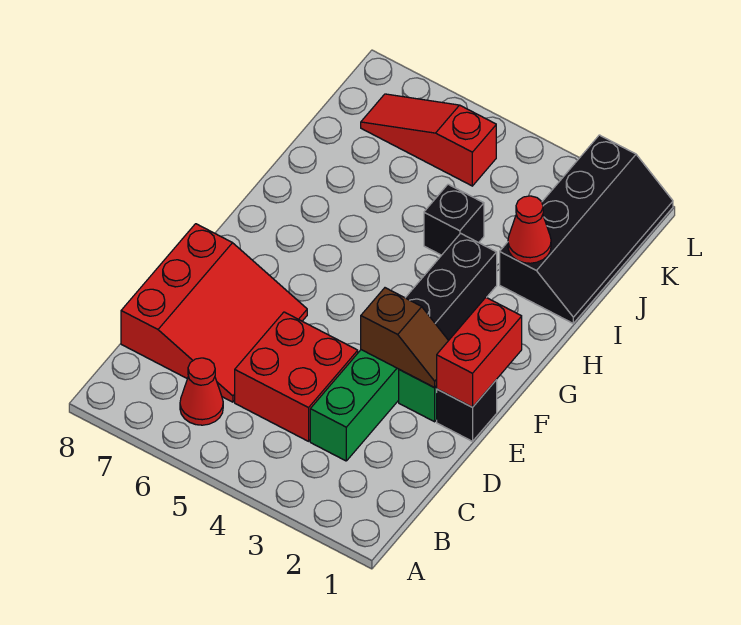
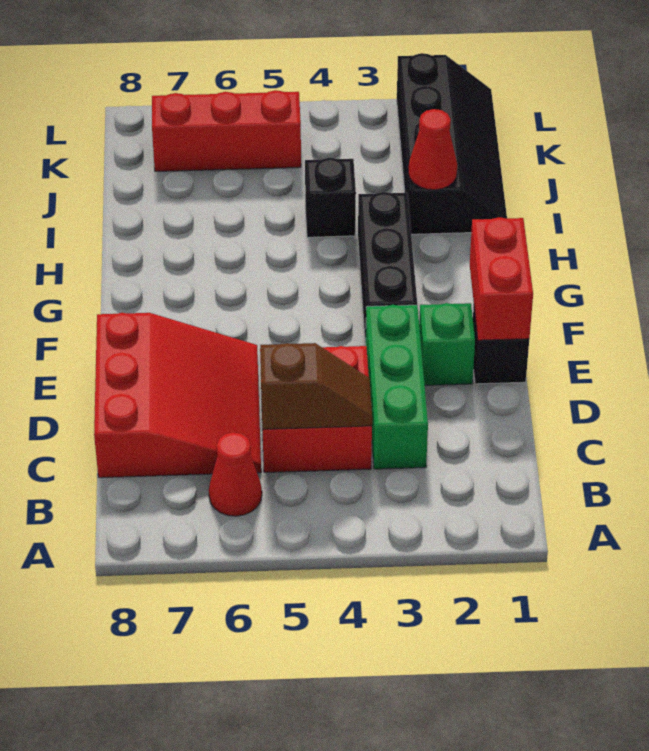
brown slope E2:E3 level 2 top 3 -> brown slope C4:C5 level 2 top 5
red slope K5:K7 level 1 top 5 -> red brick K5:K7 level 1

